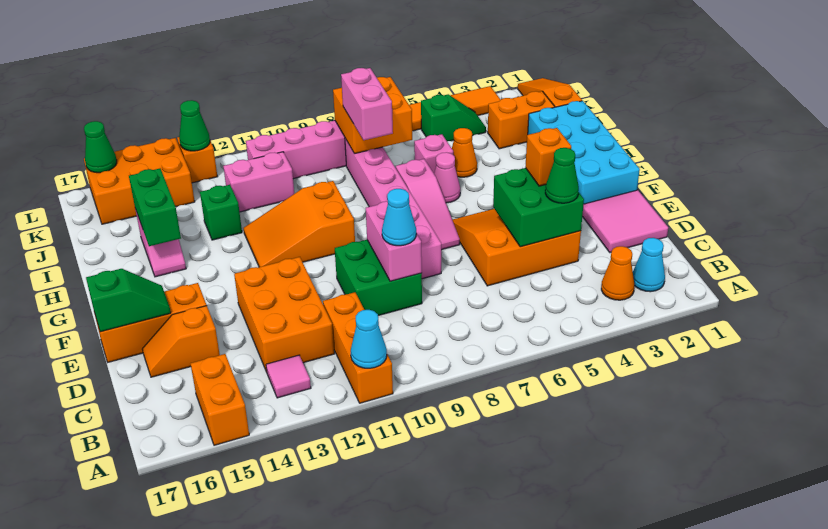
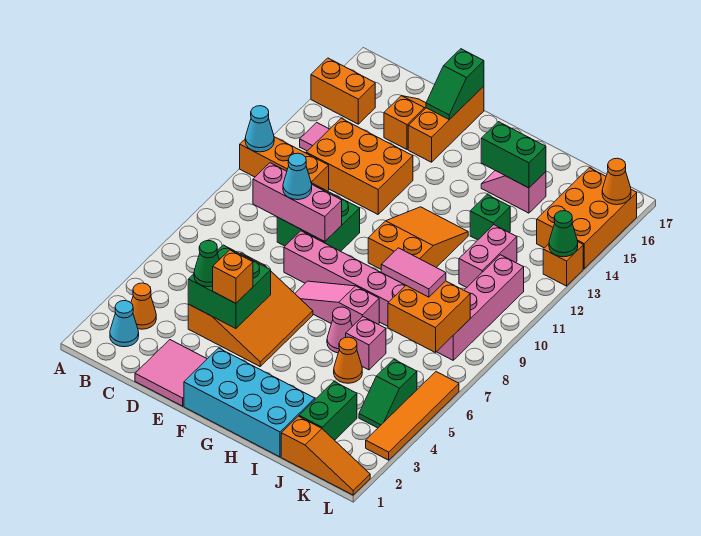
pink brick D9:E9 level 2 -> pink brick C9:E9 level 2
pink brick I8:J8 level 3 -> pink tile I8:J8 level 3
orange brick J2:J3 level 1 -> green brick J2:J3 level 1
green cone L16 level 2 -> orange cone L16 level 2

